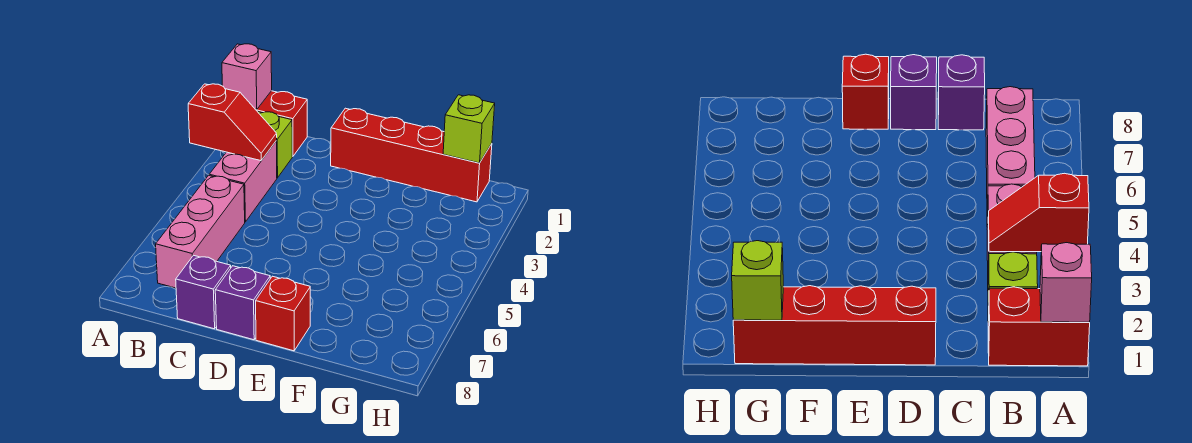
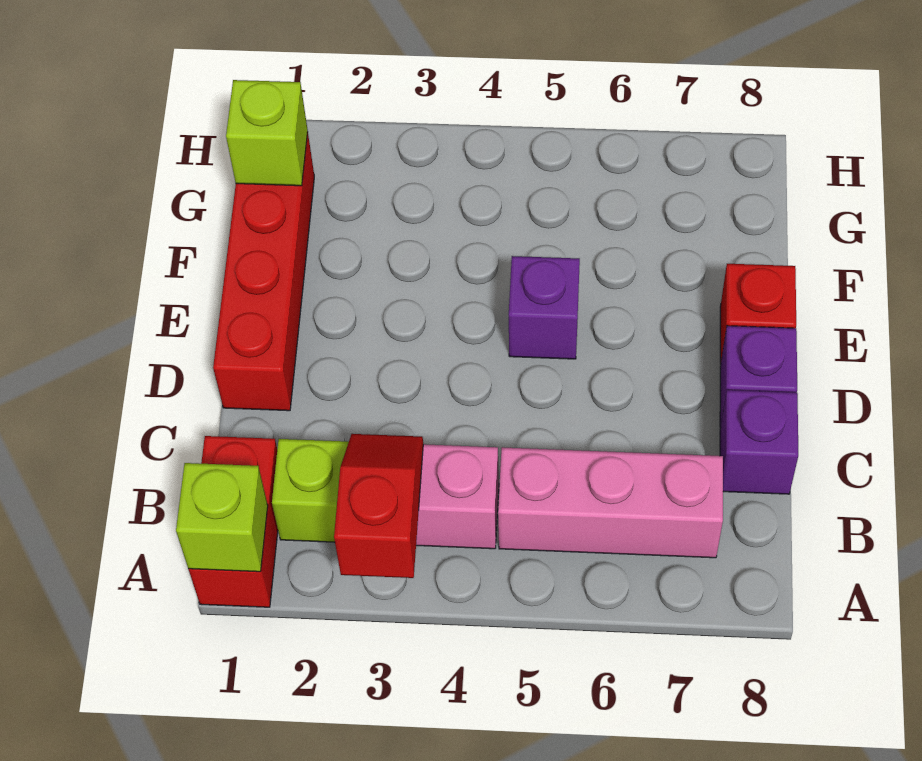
pink brick A1 level 2 -> lime brick A1 level 2
none -> purple brick E5 level 1

